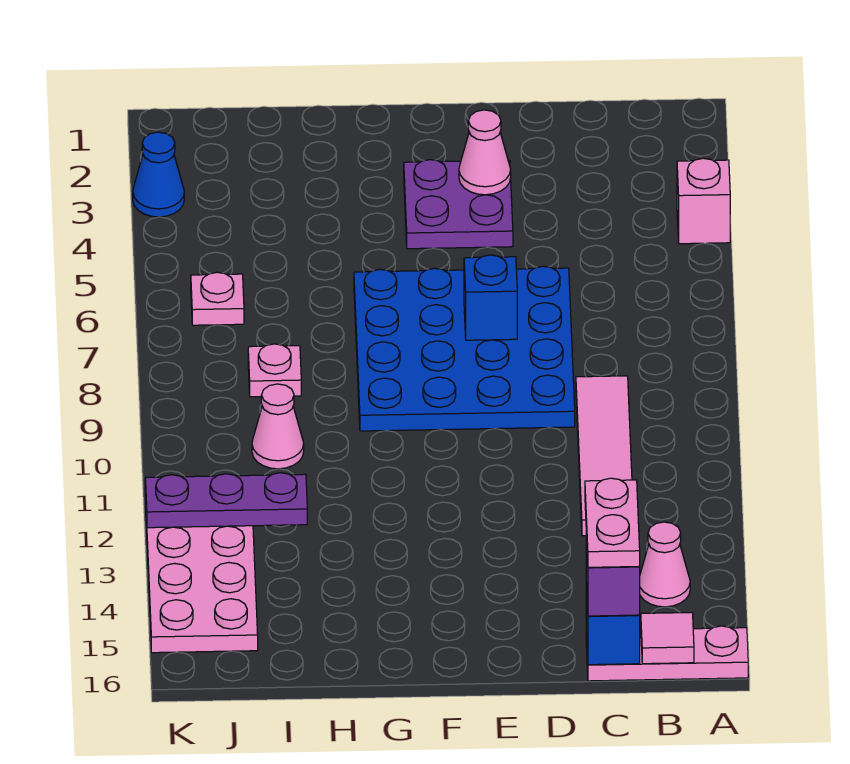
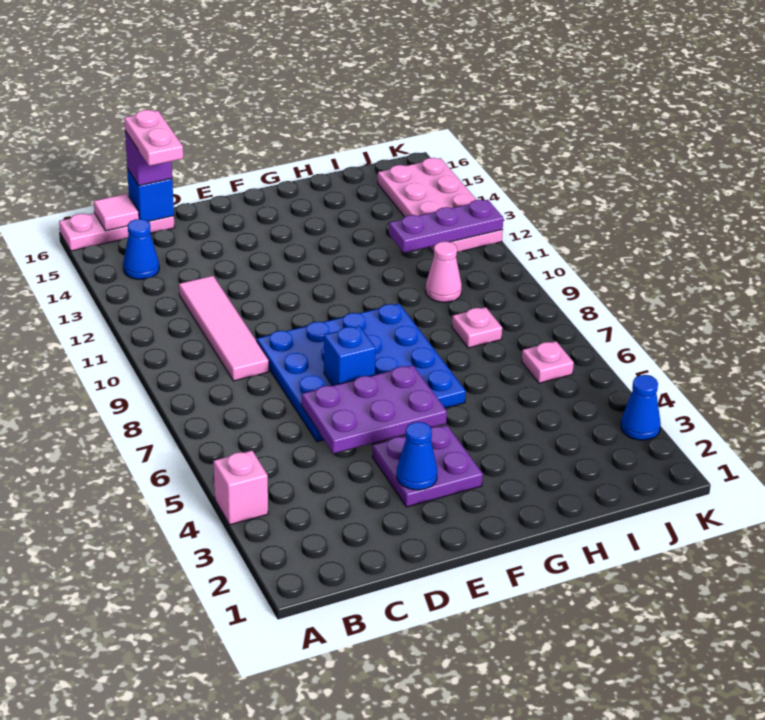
pink cone B14 level 1 -> blue cone B14 level 1
none -> purple plate D5:F6 level 2
pink cone E3 level 2 -> blue cone E3 level 2

